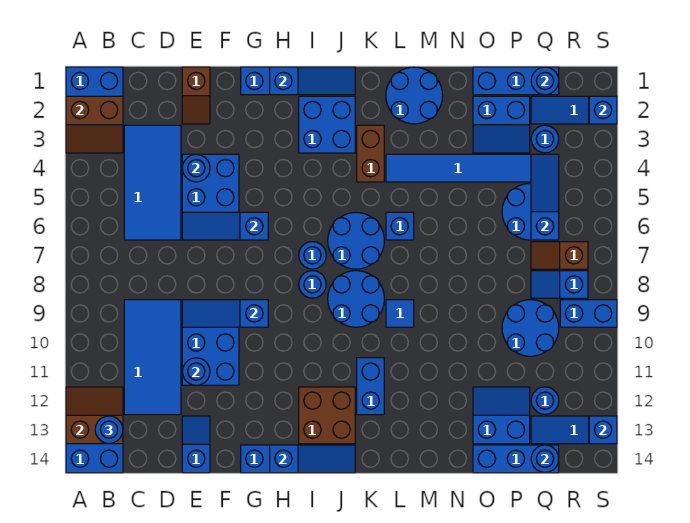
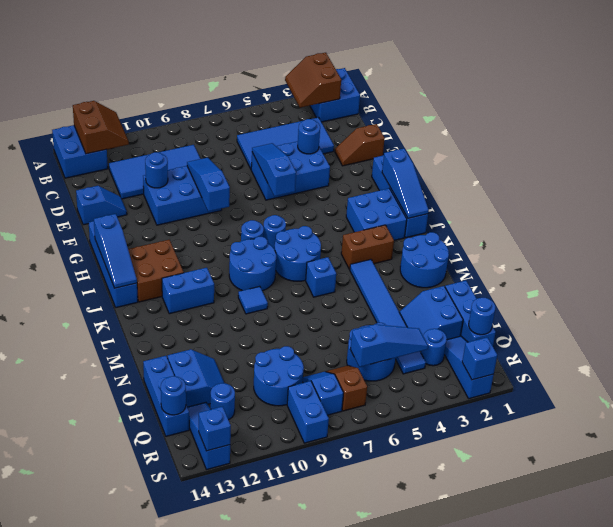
blue round brick B13 level 3 -> none

